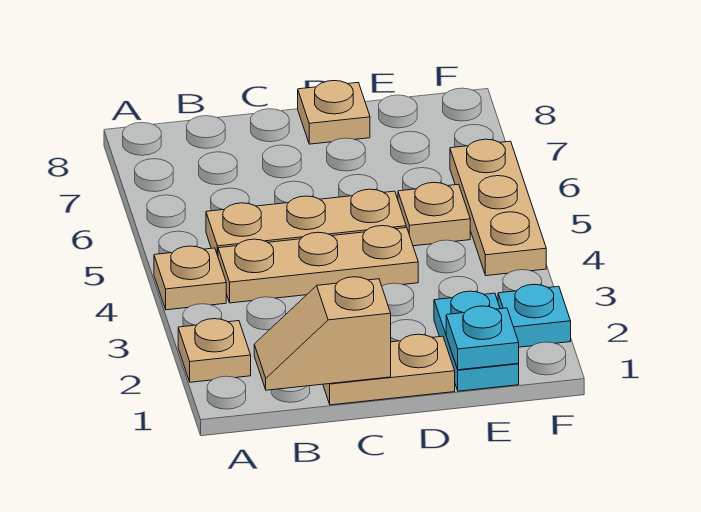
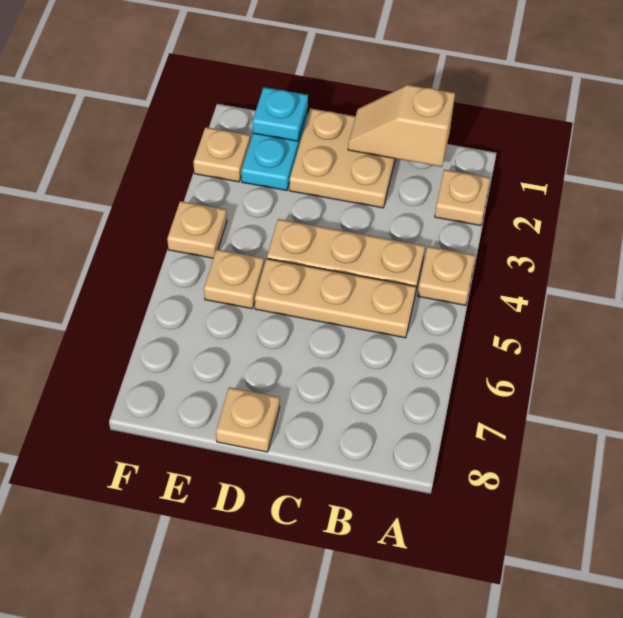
tan slope B1:C1 level 2 top C -> tan slope B1:C1 level 2 top B
tan plate C1:D1 level 1 -> tan plate C1:D2 level 1
cyan plate F2 level 1 -> tan plate F2 level 1
tan plate F4:F6 level 1 -> tan plate F4 level 1

